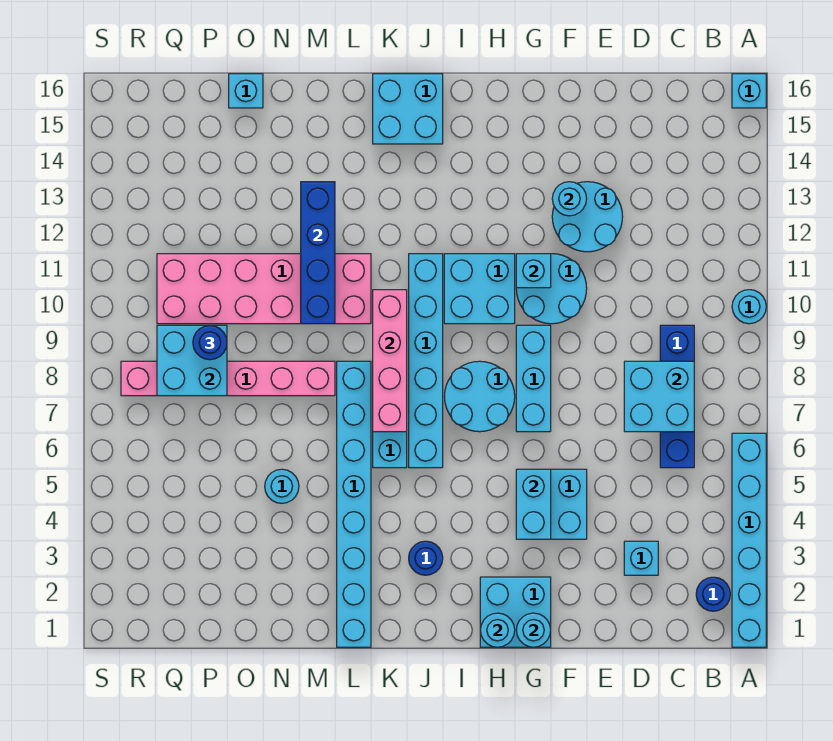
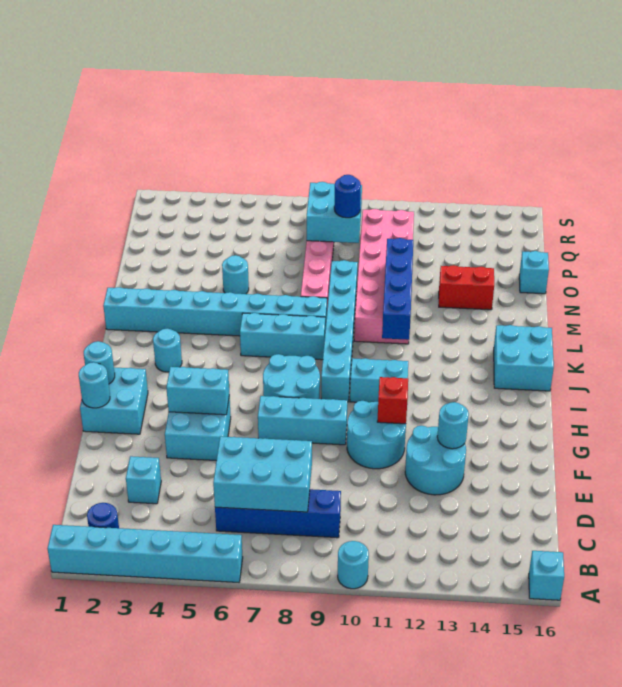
cyan brick C7:D8 level 2 -> cyan brick C6:D8 level 2
cyan brick G11 level 2 -> red brick G11 level 2
cyan brick H10:I11 level 1 -> cyan brick I10:I11 level 1
blue round brick J3 level 1 -> cyan round brick J3 level 1
cyan brick J6:J11 level 1 -> cyan brick I9:N9 level 1
pink brick K7:K10 level 2 -> none
blue brick M10:M13 level 2 -> blue brick K11:N11 level 2
none -> red brick N13:N14 level 1

